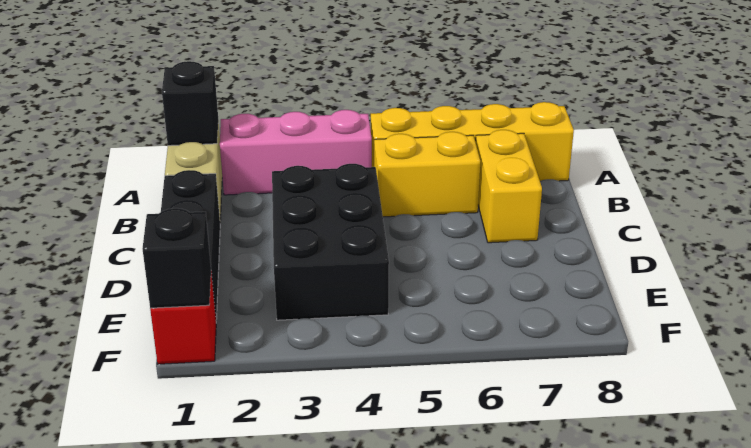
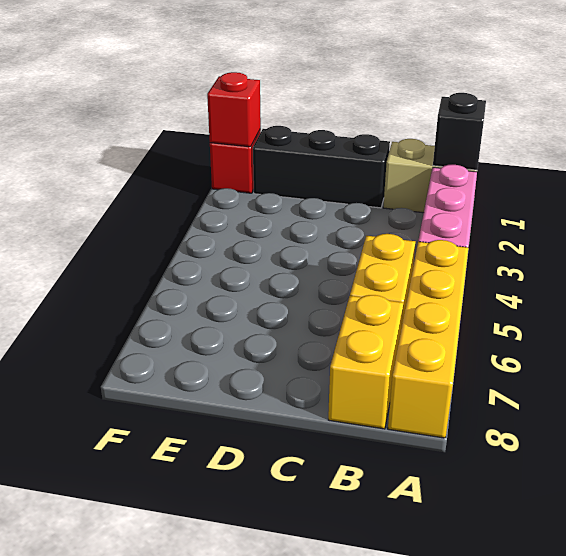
yellow brick B7:C7 level 1 -> yellow brick B7:B8 level 1
black brick C3:E4 level 1 -> none
black brick F1 level 2 -> red brick F1 level 2

